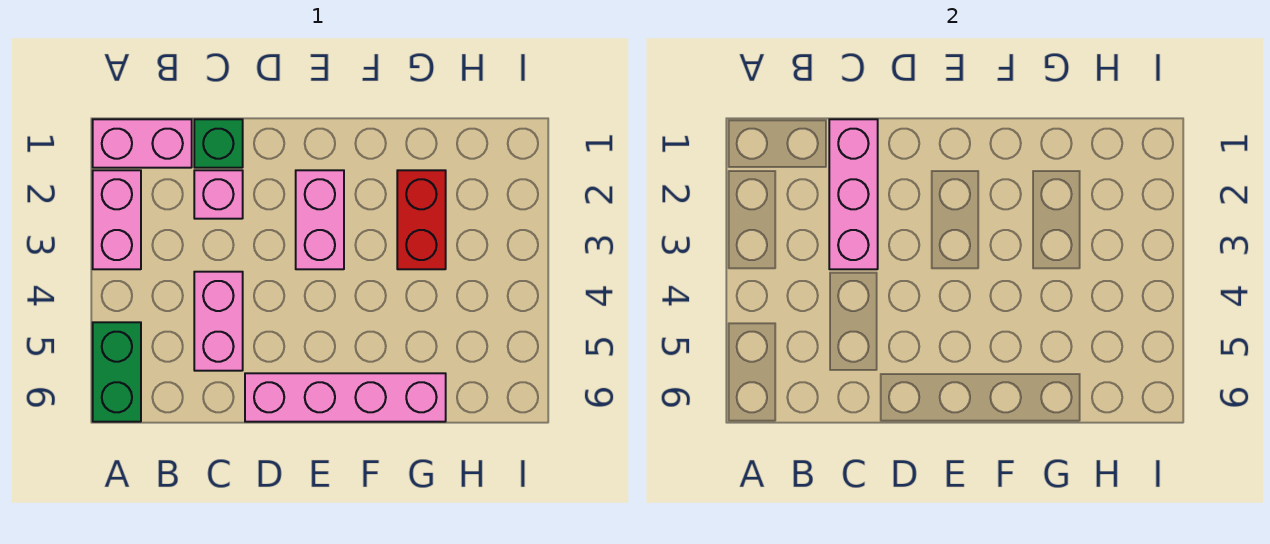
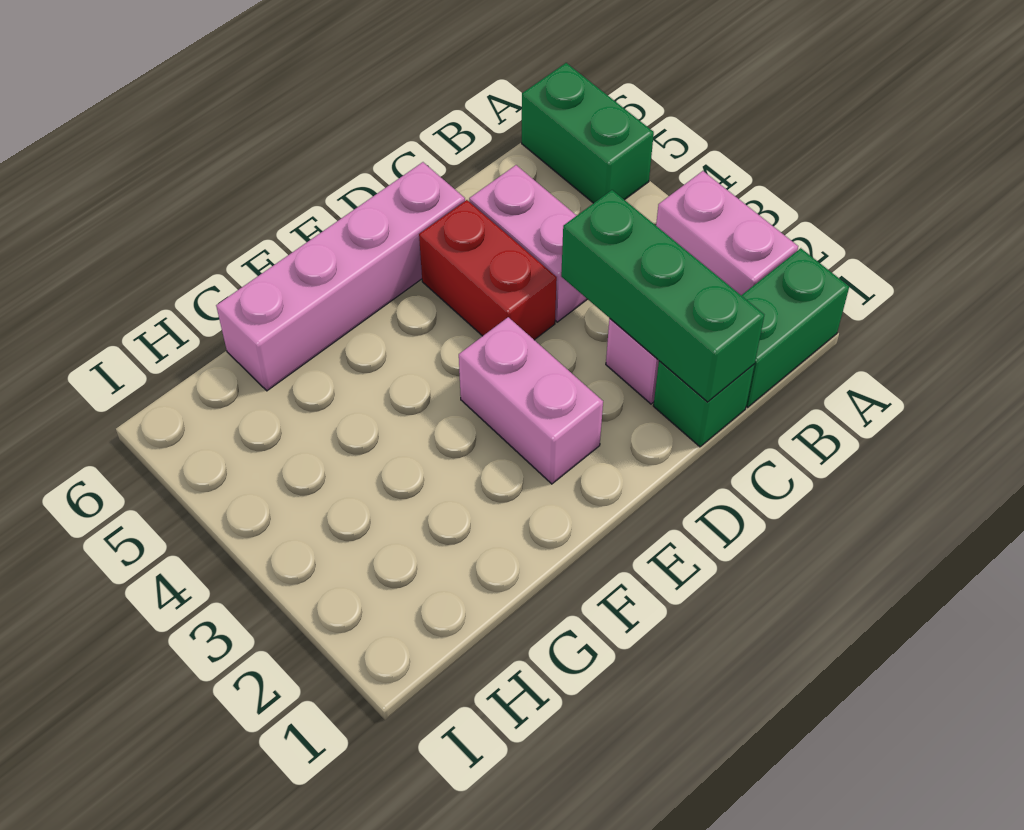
pink brick A1:B1 level 1 -> green brick A1:B1 level 1
pink brick C1:C3 level 2 -> green brick C1:C3 level 2
red brick G2:G3 level 1 -> red brick D4:D5 level 1

